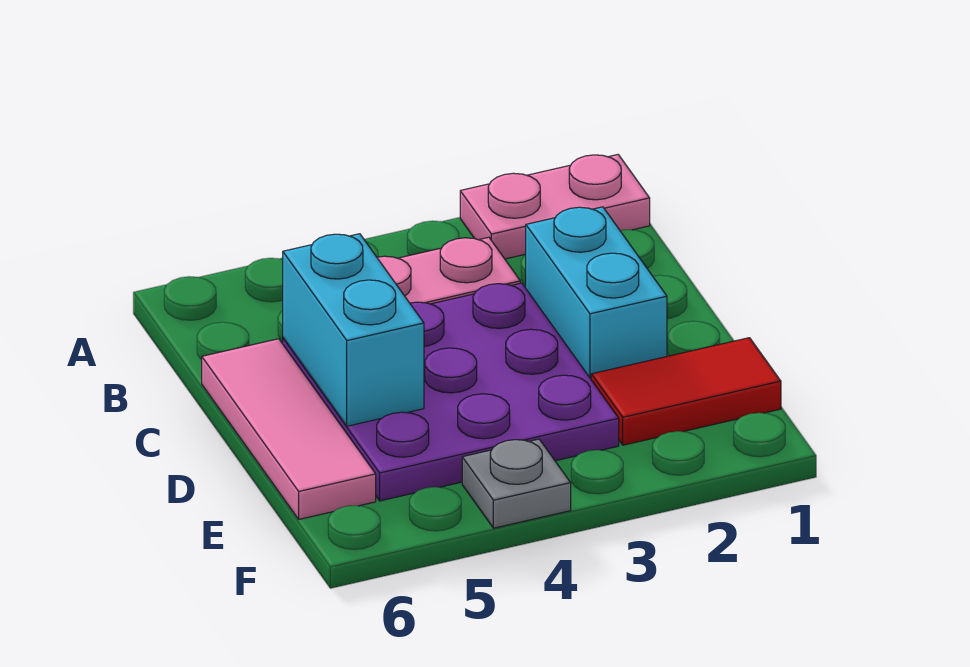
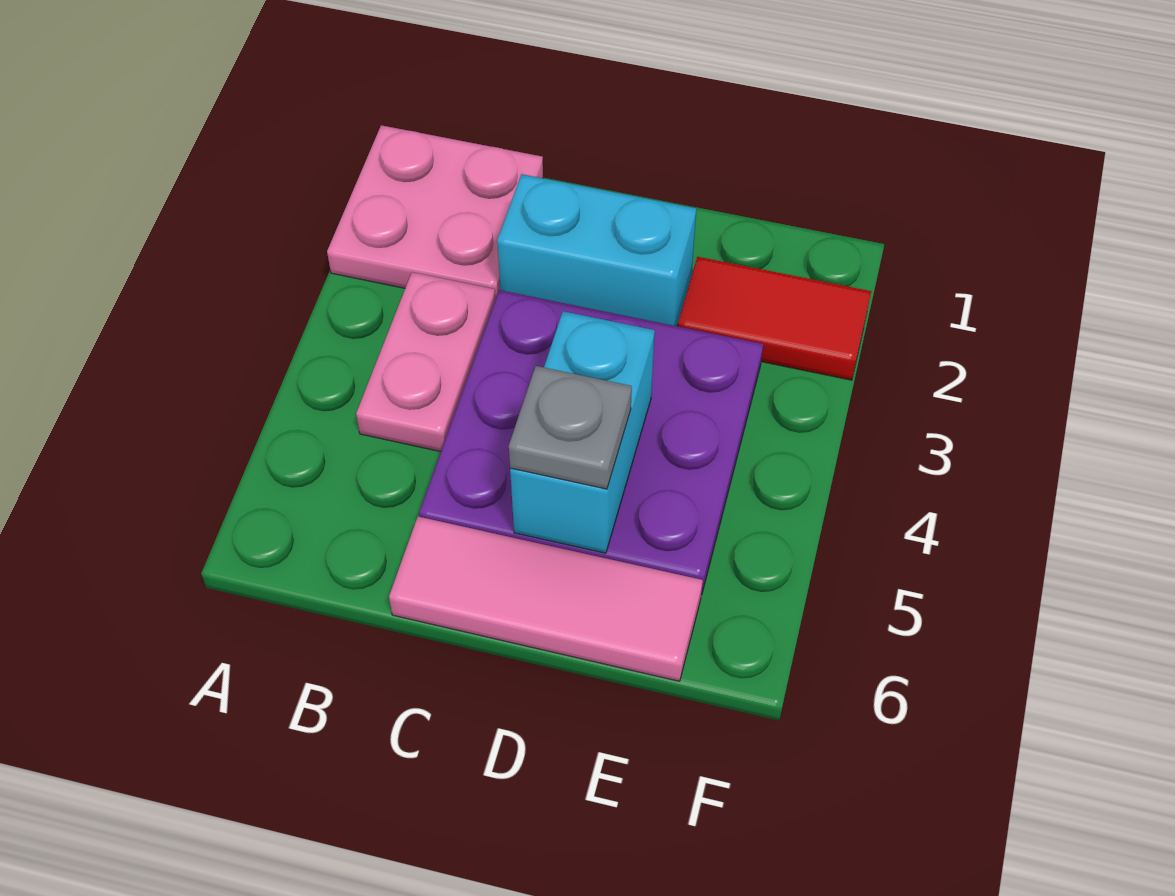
pink plate A1:A2 level 1 -> pink plate A1:B2 level 1
cyan brick C5:D5 level 2 -> cyan brick D4:D5 level 2
red tile E1:E2 level 1 -> red tile E2:F2 level 1
grey plate F4 level 1 -> grey plate D5 level 3

